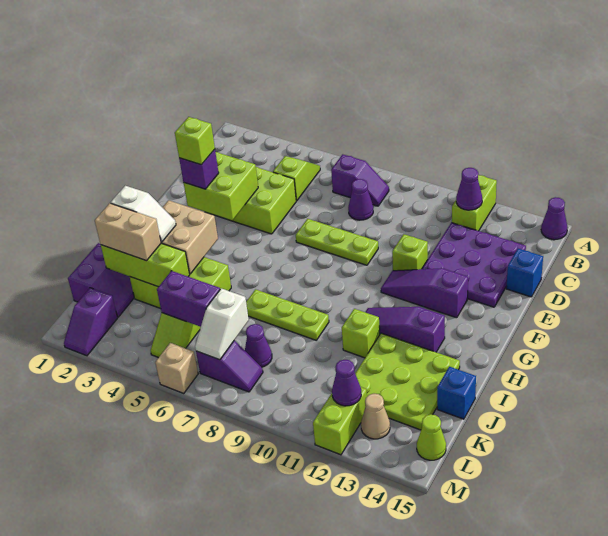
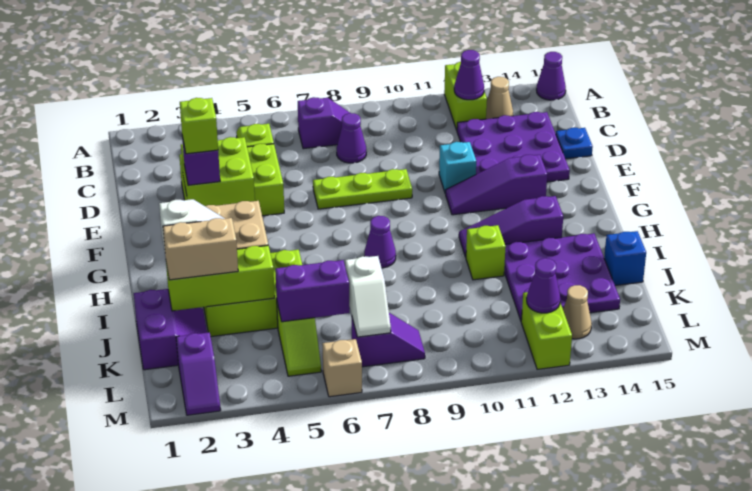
none -> tan cone B13 level 1
blue brick D15 level 1 -> blue plate D15 level 1
lime brick E11 level 1 -> cyan brick E11 level 1
lime plate I7:I9 level 1 -> none
lime plate I12:K14 level 1 -> purple plate I12:K14 level 1
purple cone K8 level 1 -> purple cone H8 level 1
lime cone L15 level 1 -> none

